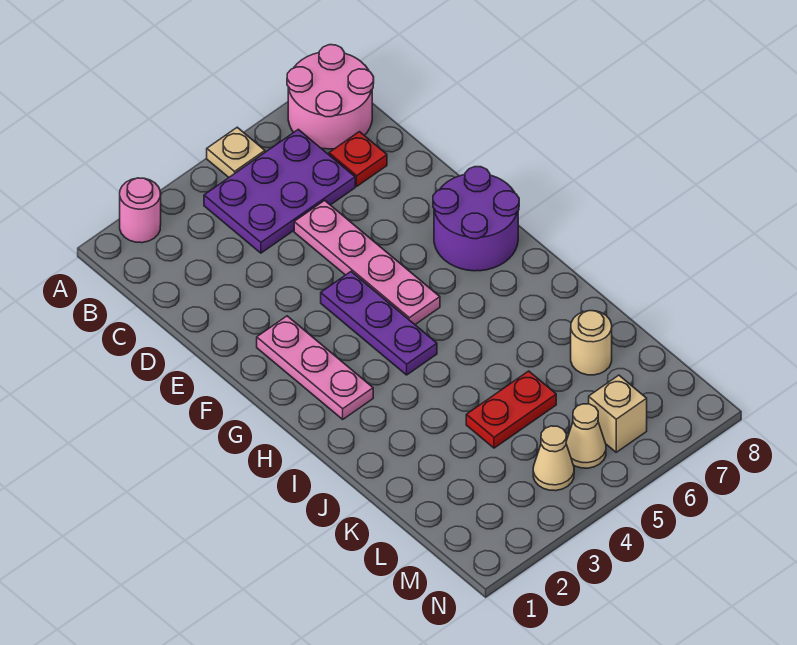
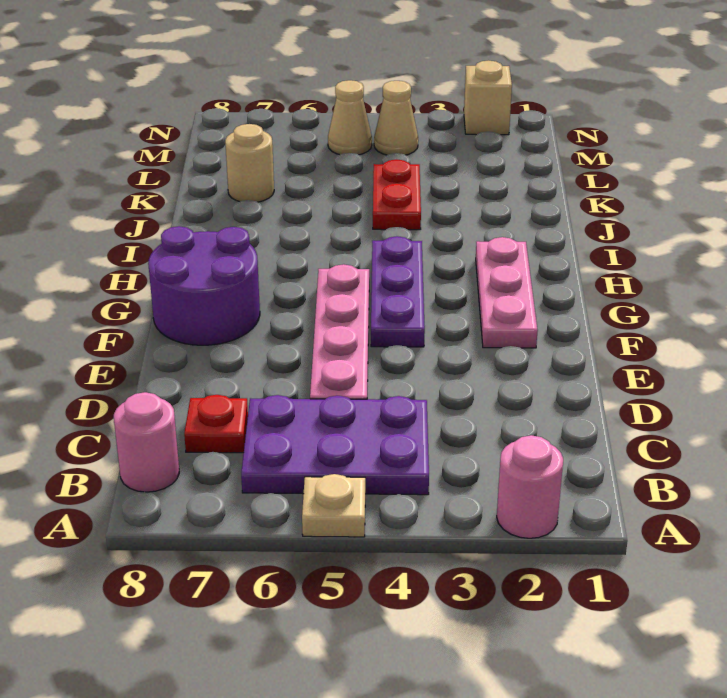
pink round brick A7:B8 level 1 -> pink round brick B8 level 1
red plate K4:K5 level 1 -> red plate J4:K4 level 1
tan brick M6 level 1 -> tan brick N2 level 1

